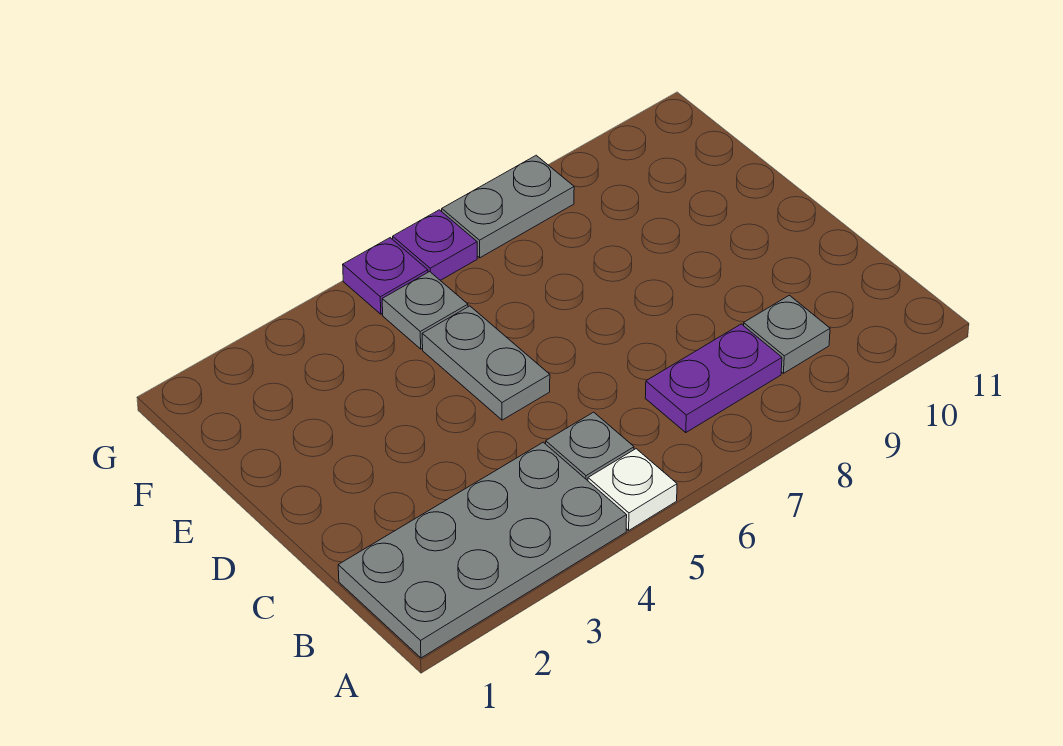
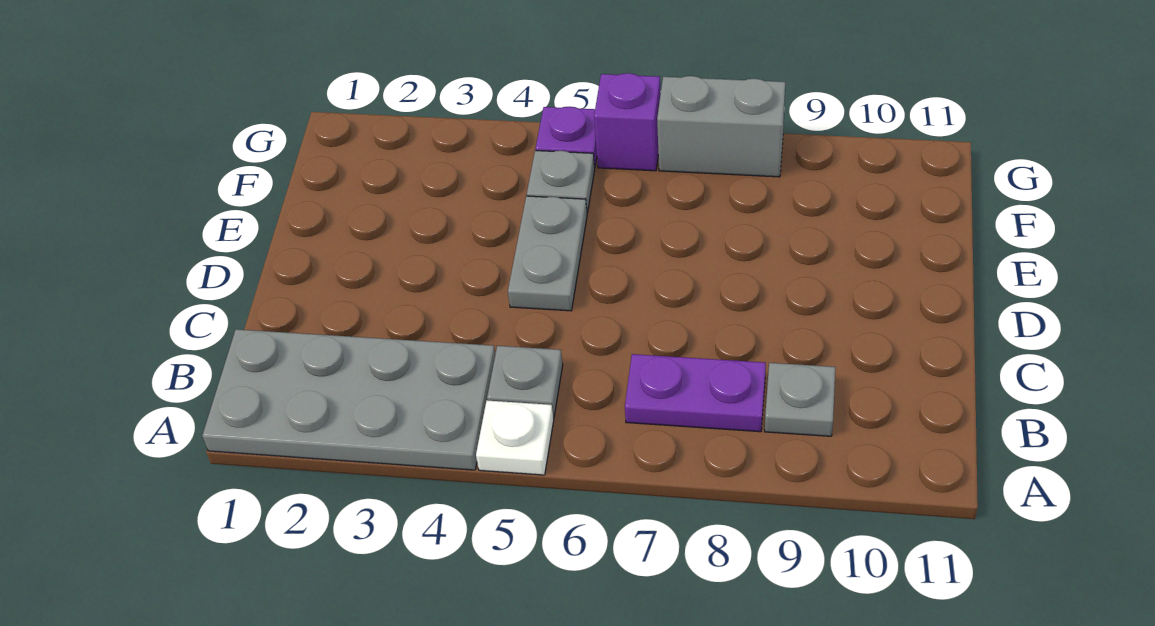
purple plate G6 level 1 -> purple brick G6 level 1
grey plate G7:G8 level 1 -> grey brick G7:G8 level 1

